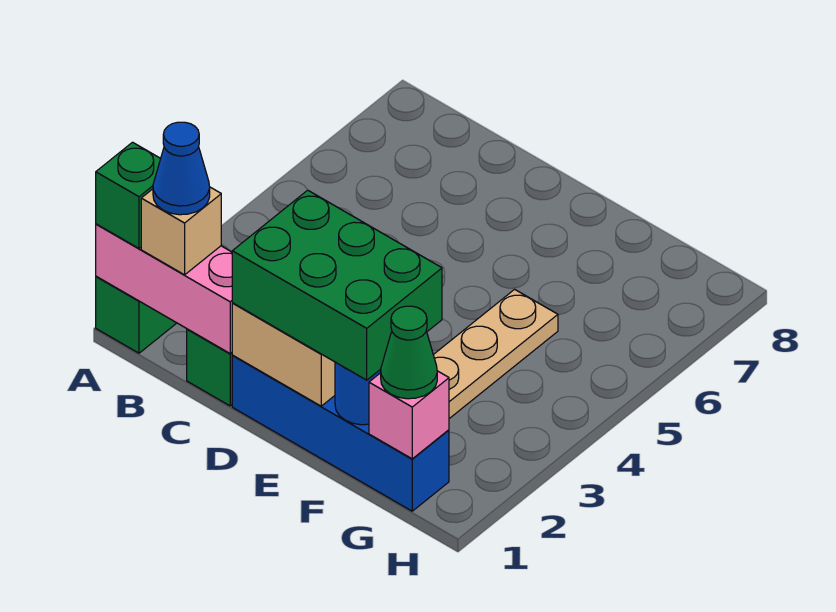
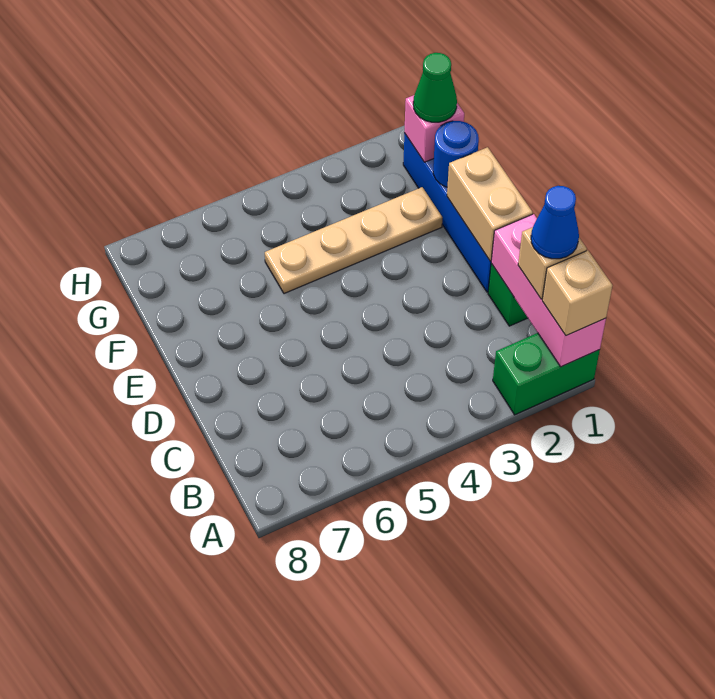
green brick A1 level 3 -> tan brick A1 level 3
green brick D1:F2 level 3 -> none

